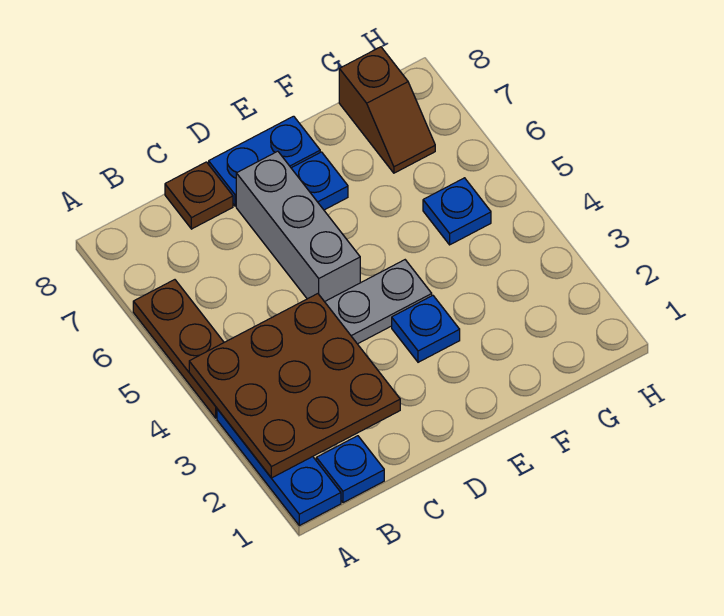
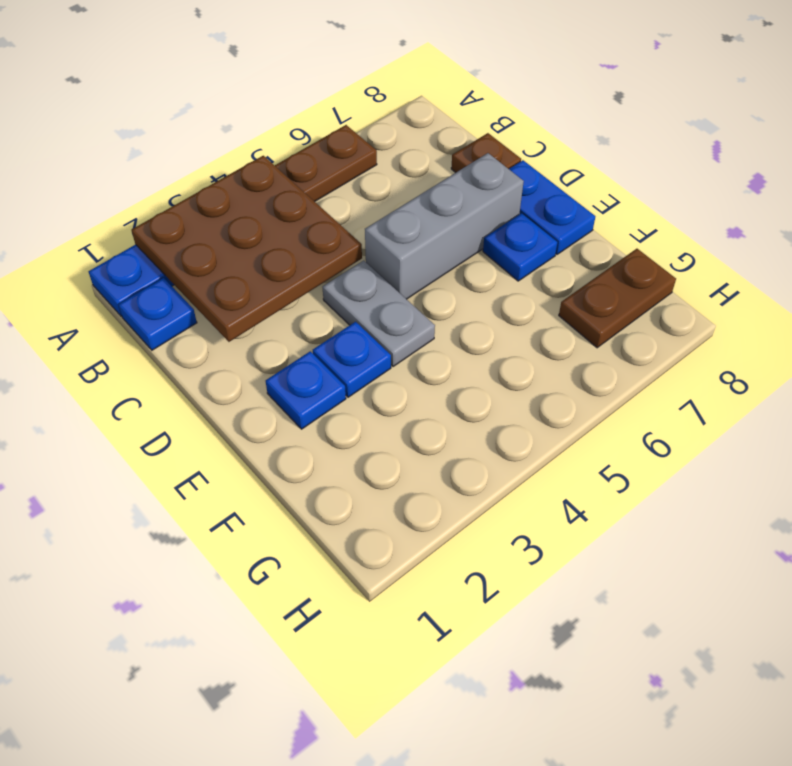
blue plate G5 level 1 -> blue plate E2 level 1
brown slope G7:G8 level 1 top 8 -> brown plate G7:G8 level 1

